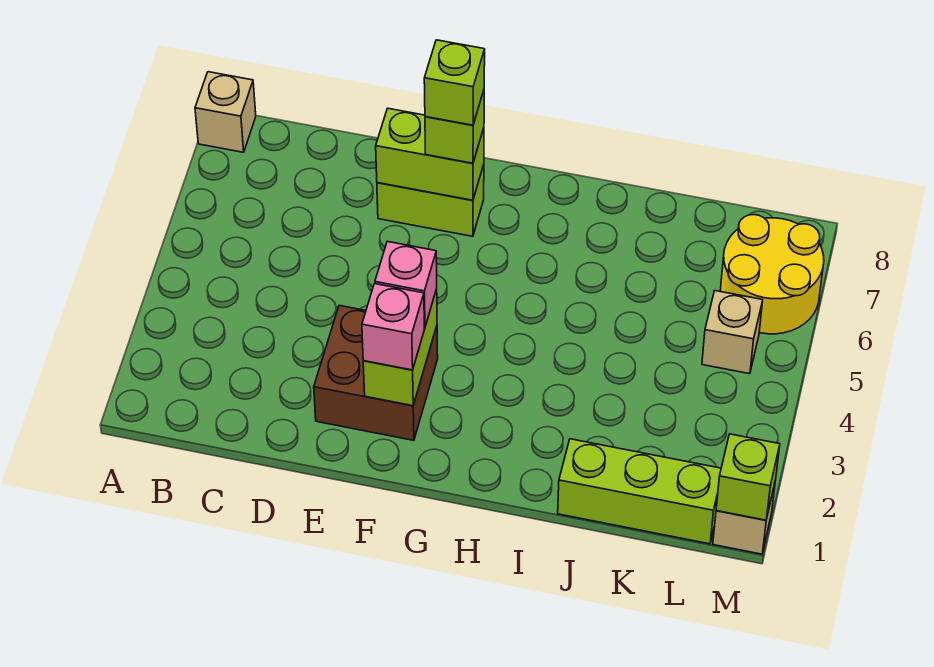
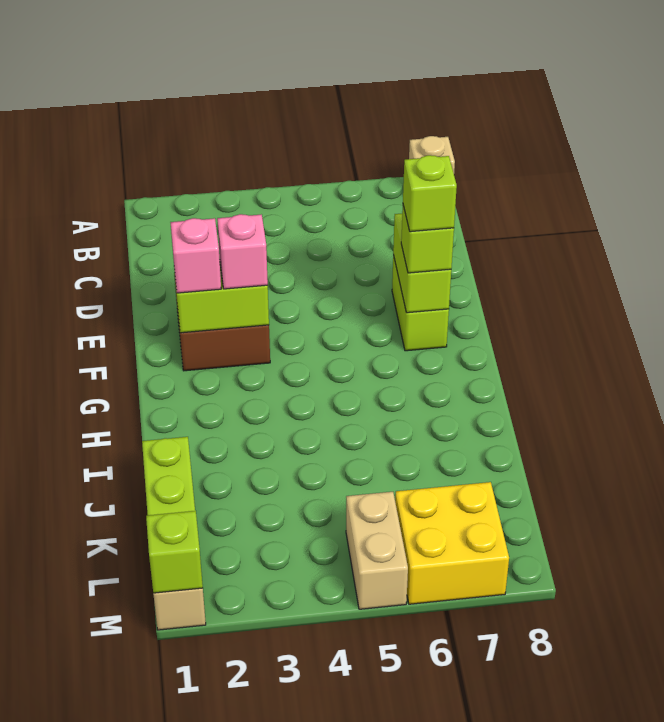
tan brick L5 level 1 -> tan brick L5:M5 level 1
yellow round brick L6:M7 level 1 -> yellow brick L6:M7 level 1

